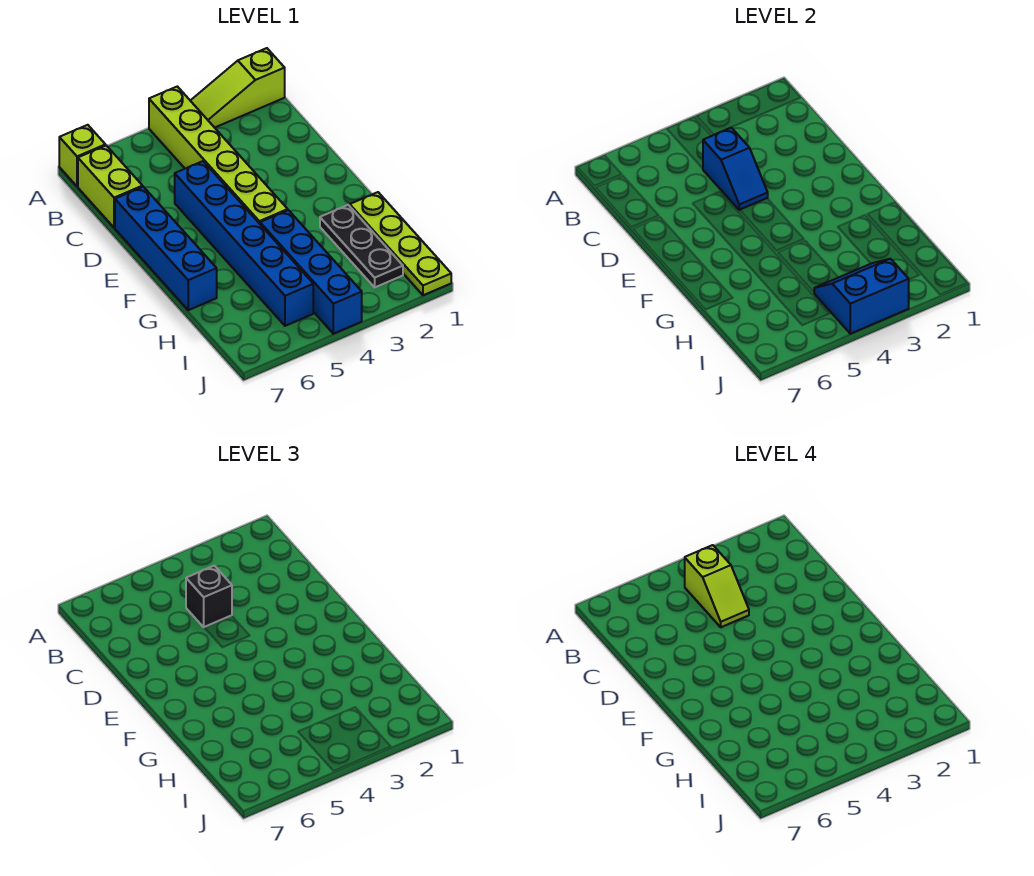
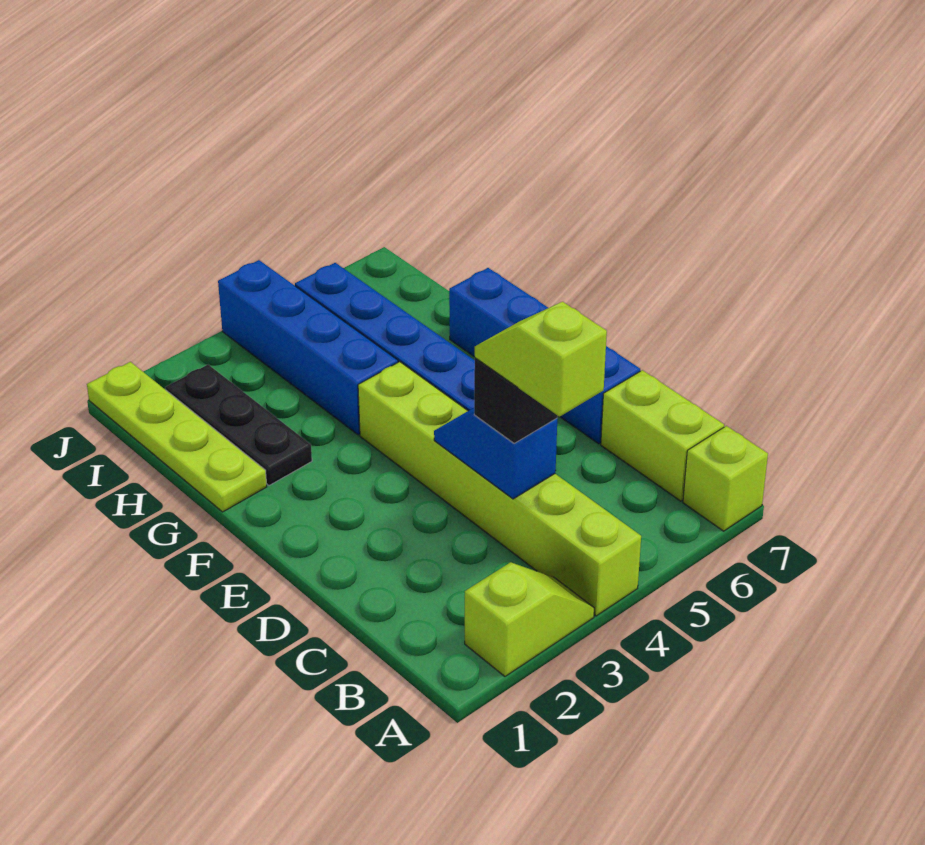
lime slope A1:A3 level 1 top 1 -> lime slope A2:A3 level 1 top 2
blue slope I3:J4 level 2 top J -> none

